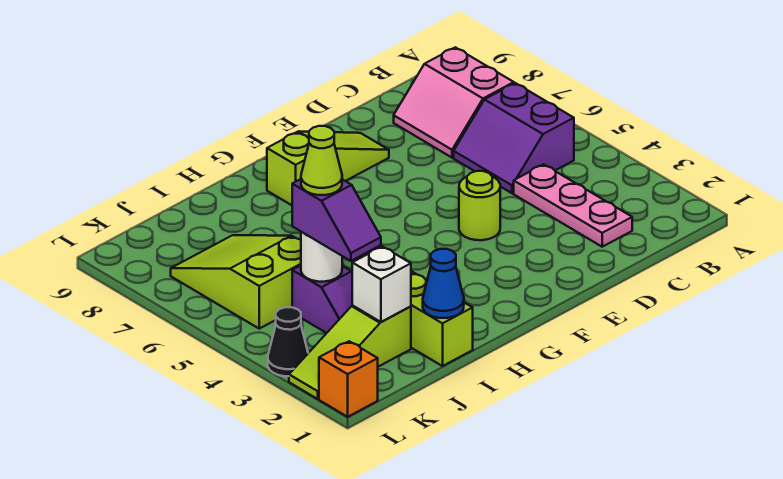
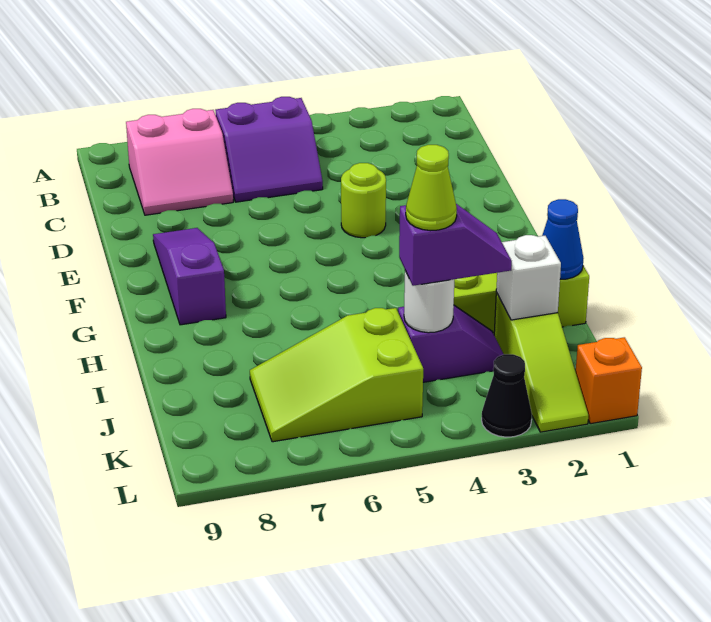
pink plate C2:C4 level 1 -> none
lime slope E8:G8 level 1 top G -> purple slope E8:G8 level 1 top G

